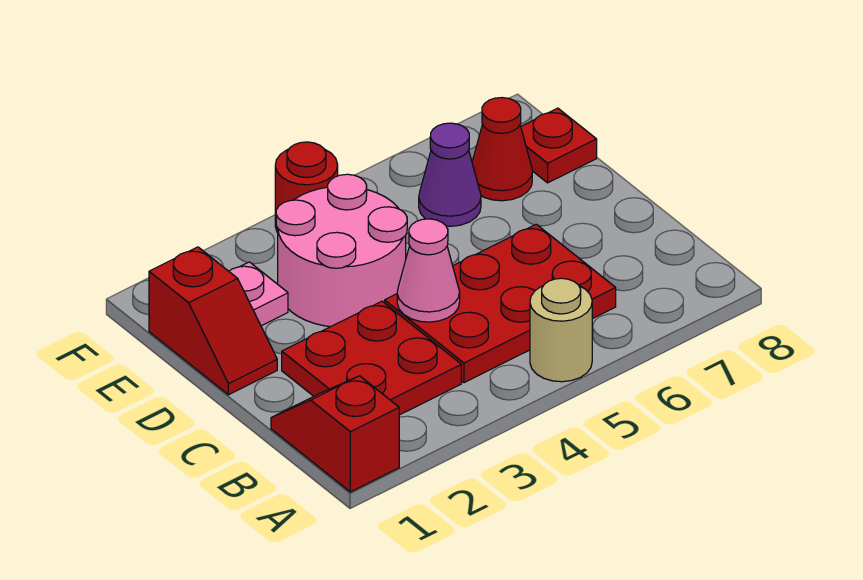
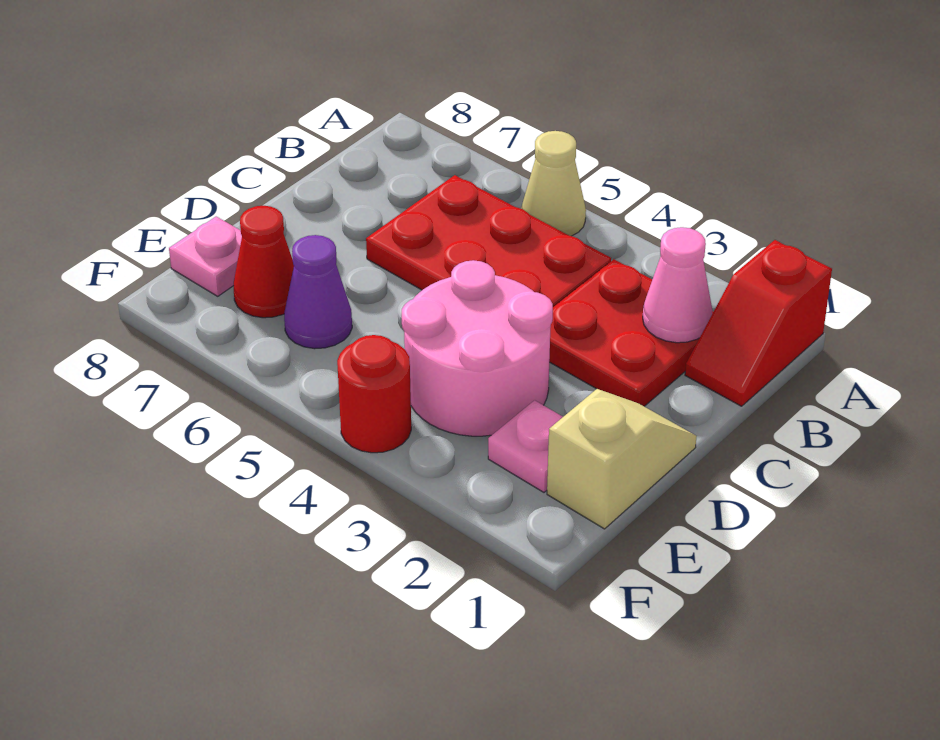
tan round brick A5 level 1 -> tan cone A5 level 1
pink cone C4 level 2 -> pink cone B2 level 2
red slope D1:E1 level 1 top E -> tan slope D1:E1 level 1 top E
red plate E8 level 1 -> pink plate E8 level 1

